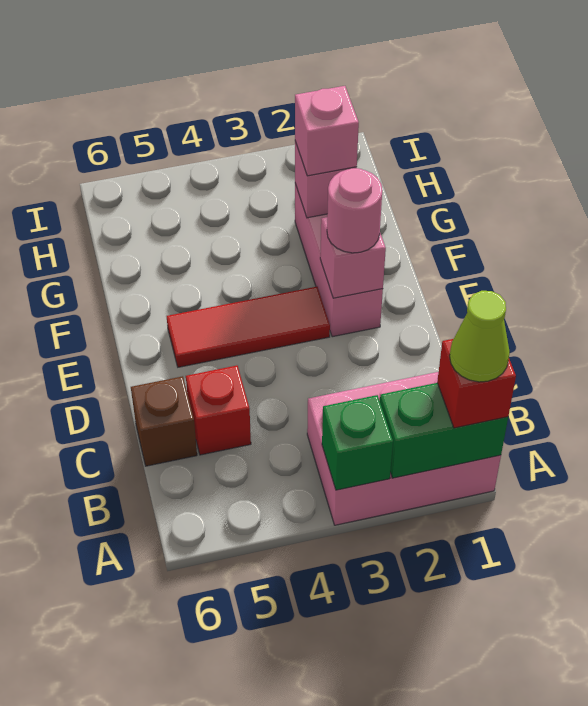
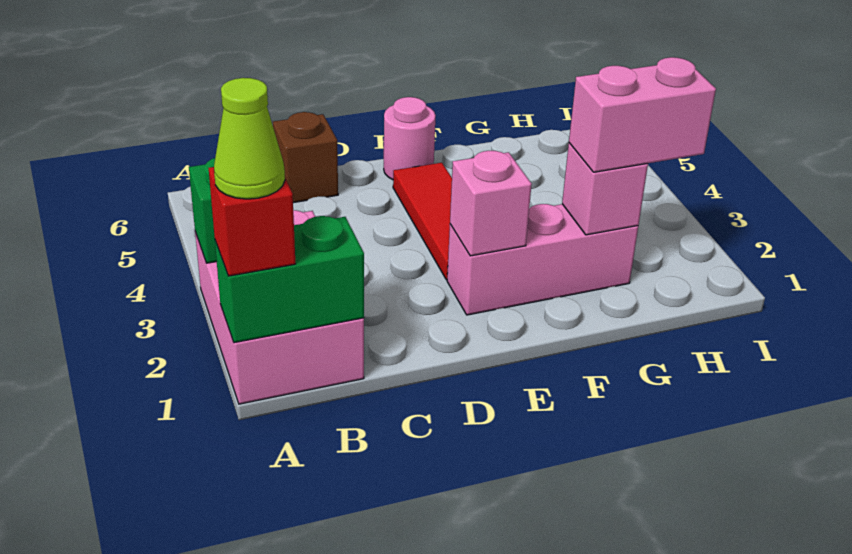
green brick A1:A2 level 2 -> green brick A1:B1 level 2
red brick C5 level 1 -> none
pink round brick E2 level 3 -> pink round brick E6 level 1
pink brick G2 level 3 -> pink brick G2:H2 level 3

